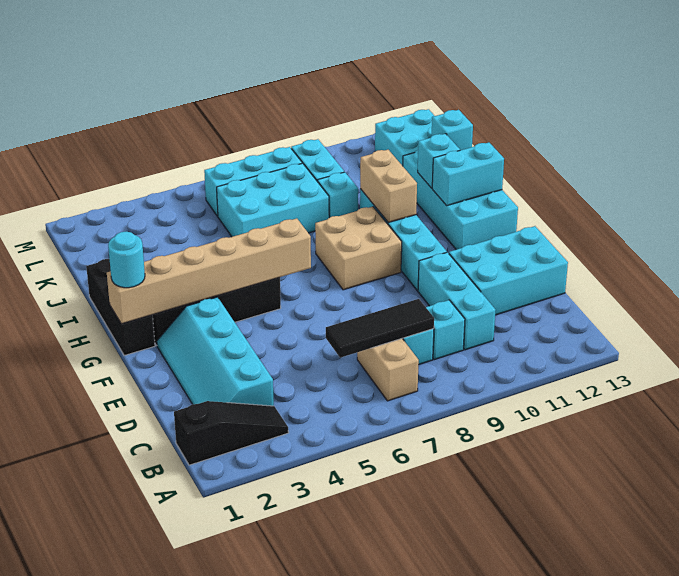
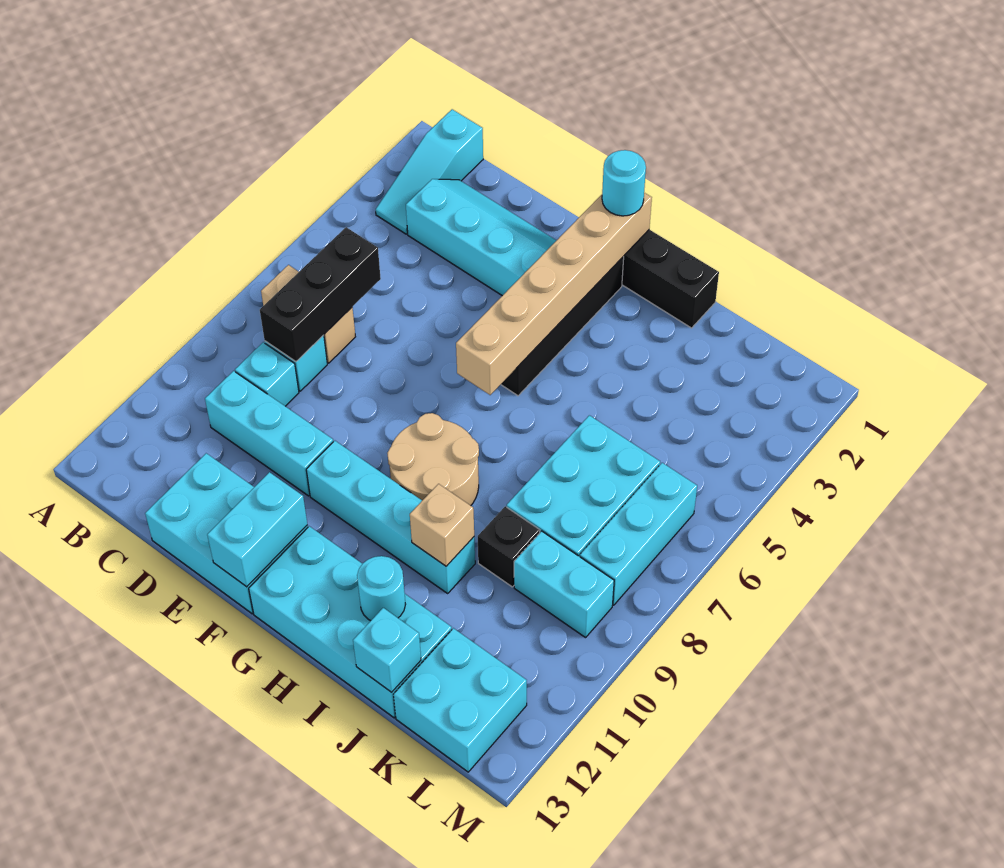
black slope B1:B3 level 1 top 1 -> cyan slope B1:B3 level 1 top 1
black tile C6:C8 level 2 -> black brick C6:C8 level 2
cyan brick D11:E13 level 1 -> cyan brick D12:F13 level 1
tan brick G8:H9 level 1 -> tan round brick G8:H9 level 1
tan brick H10:I10 level 2 -> tan brick I10 level 2
cyan brick H12:H13 level 2 -> cyan brick F12:F13 level 2
cyan brick I12 level 2 -> cyan round brick I12 level 2
cyan brick J9 level 1 -> black brick J9 level 1

